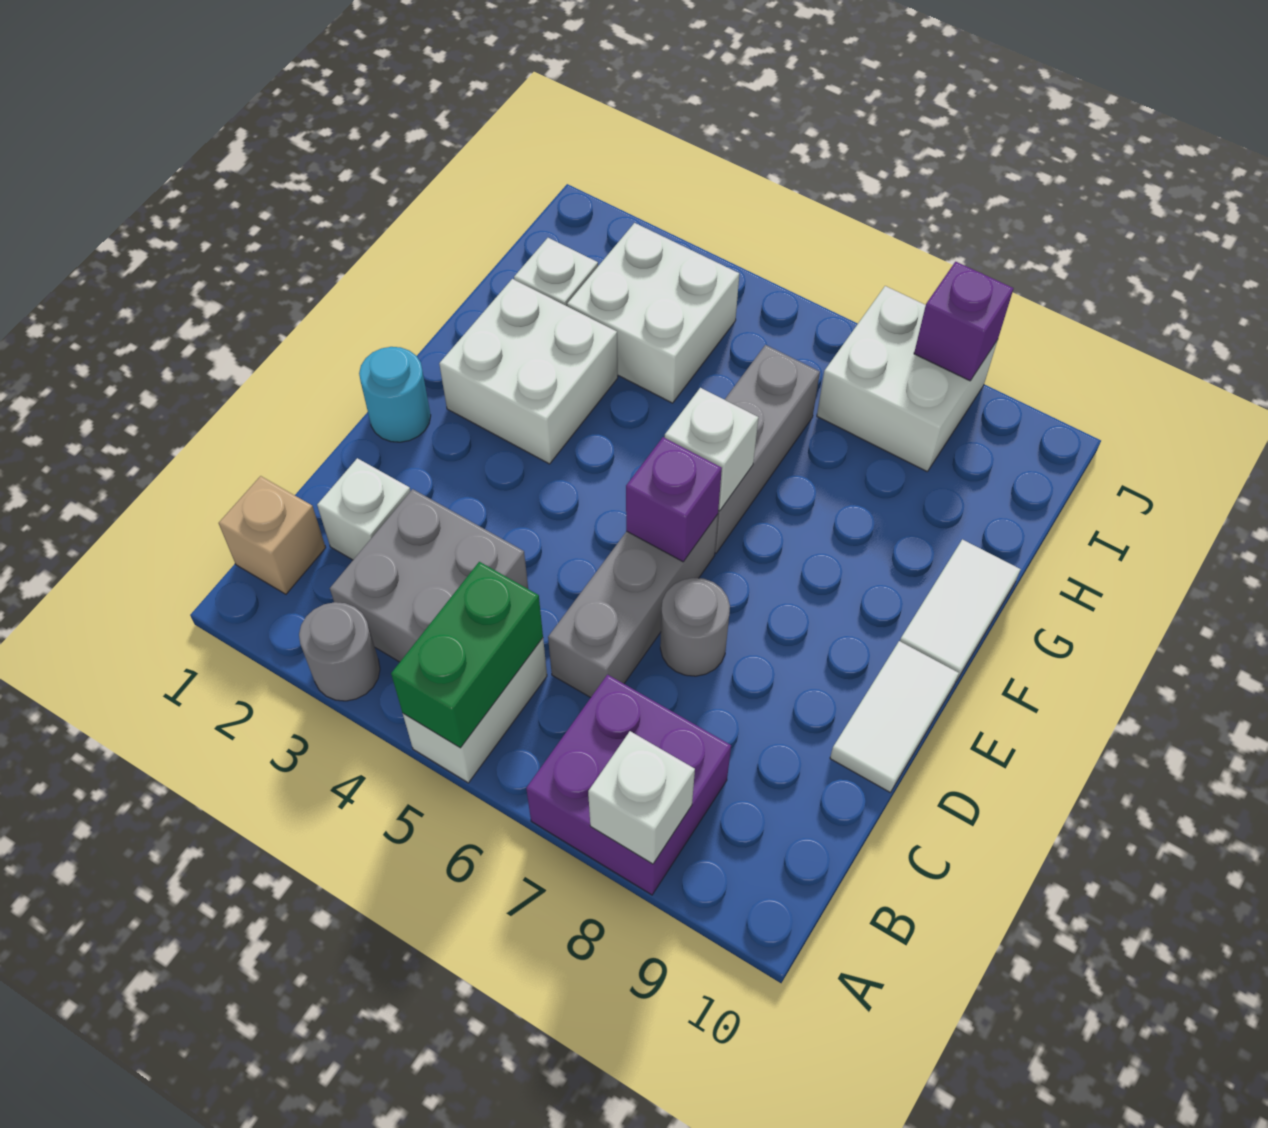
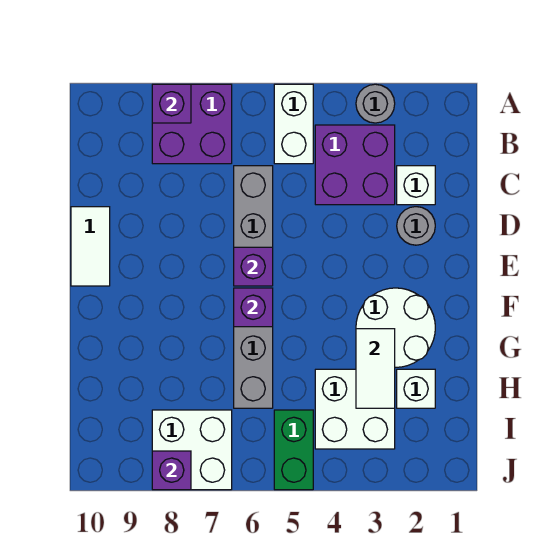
green brick A5:B5 level 2 -> green brick I5:J5 level 1
white brick A8 level 2 -> purple brick A8 level 2
tan brick B1 level 1 -> none
grey brick B3:C4 level 1 -> purple brick B3:C4 level 1
grey round brick D7 level 1 -> grey round brick D2 level 1
cyan round brick E1 level 1 -> none
white brick F2:G3 level 1 -> white round brick F2:G3 level 1
white brick F6 level 2 -> purple brick F6 level 2
white tile F10:G10 level 1 -> white tile G3:H3 level 2

